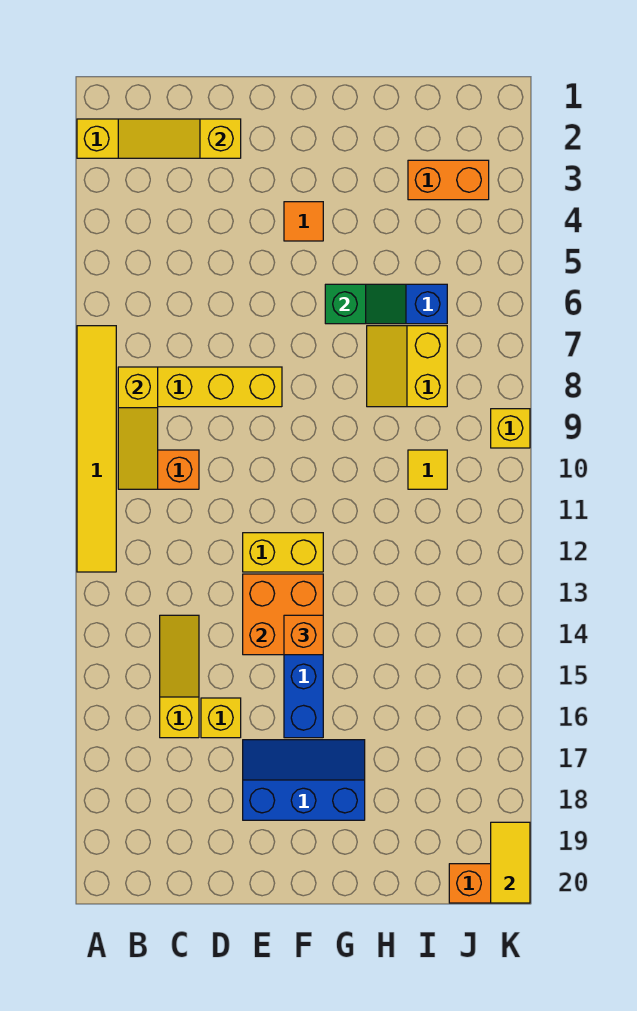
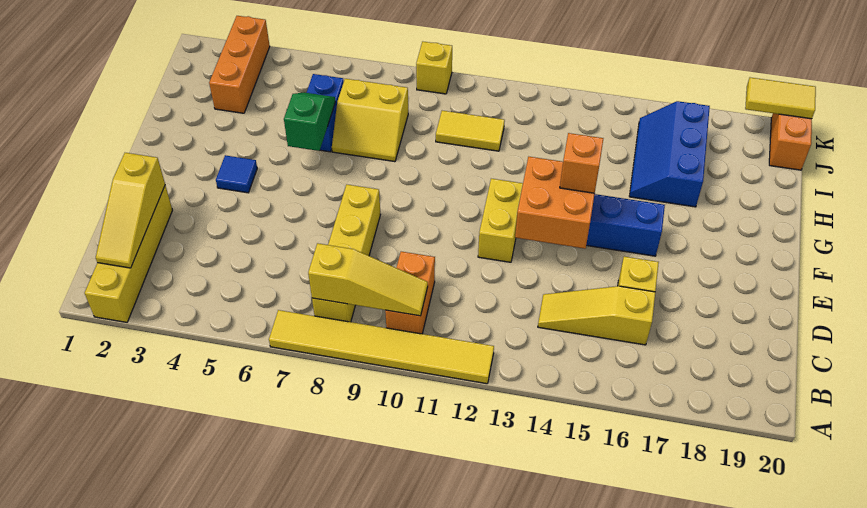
blue slope E17:G18 level 1 top 18 -> blue slope H16:J17 level 1 top 17
orange tile F4 level 1 -> blue tile F4 level 1
orange brick I3:J3 level 1 -> orange brick I3:K3 level 1
yellow tile I10 level 1 -> yellow tile I10:I11 level 1

